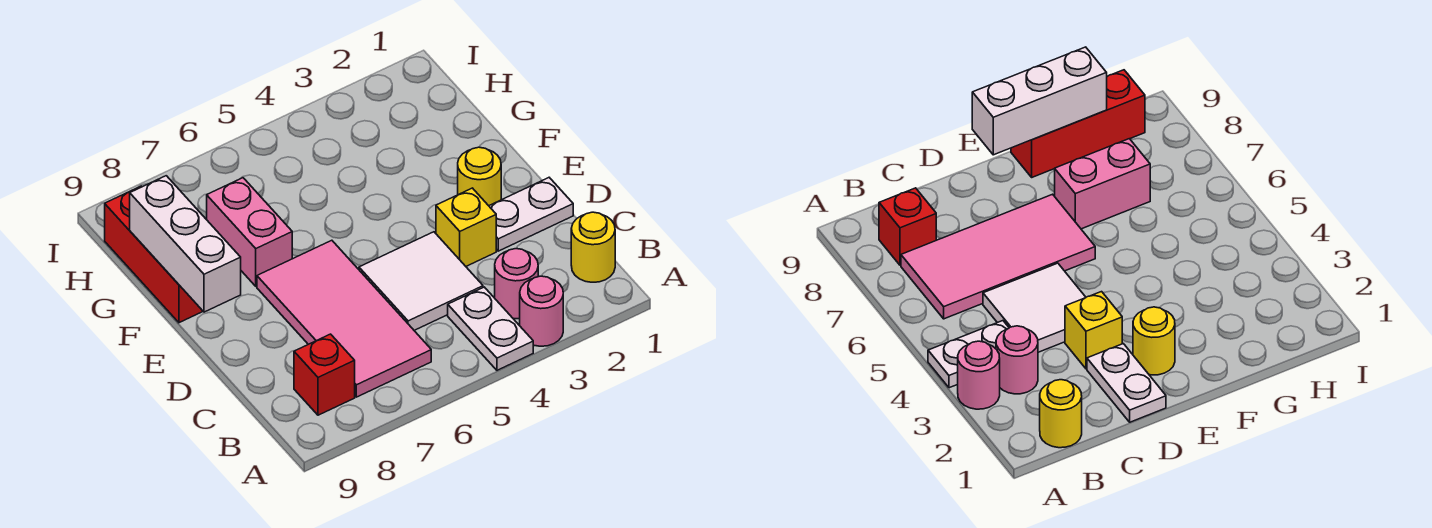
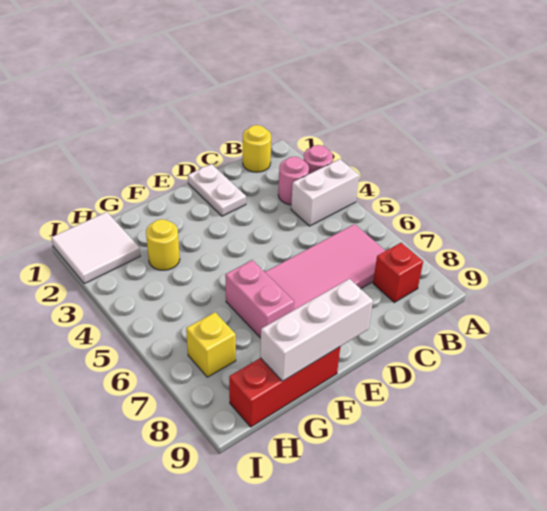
white plate A4:B4 level 1 -> white brick A4:B4 level 1
white tile C4:D5 level 1 -> white tile H1:I2 level 1
yellow brick D3 level 1 -> yellow brick H7 level 1
yellow round brick E2 level 1 -> yellow round brick G3 level 1
pink brick F7:G7 level 1 -> pink brick F6:F7 level 1

